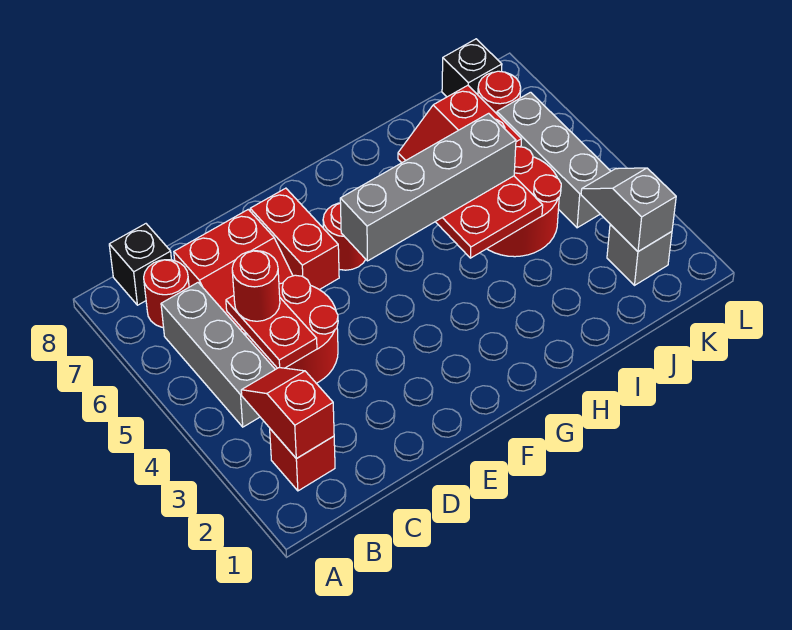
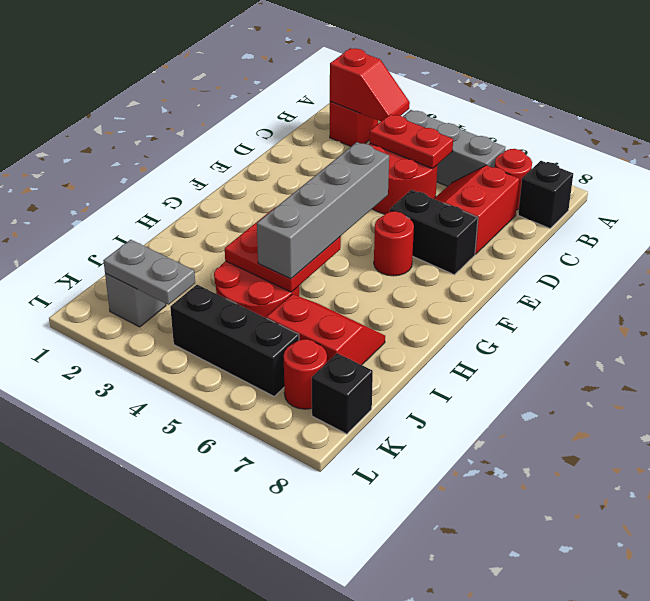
red round brick C5 level 3 -> none
red brick E6:E7 level 1 -> black brick E6:E7 level 1
grey slope K2:K3 level 2 top 2 -> grey plate K2:K3 level 2
grey brick K4:K6 level 1 -> black brick K4:K6 level 1

